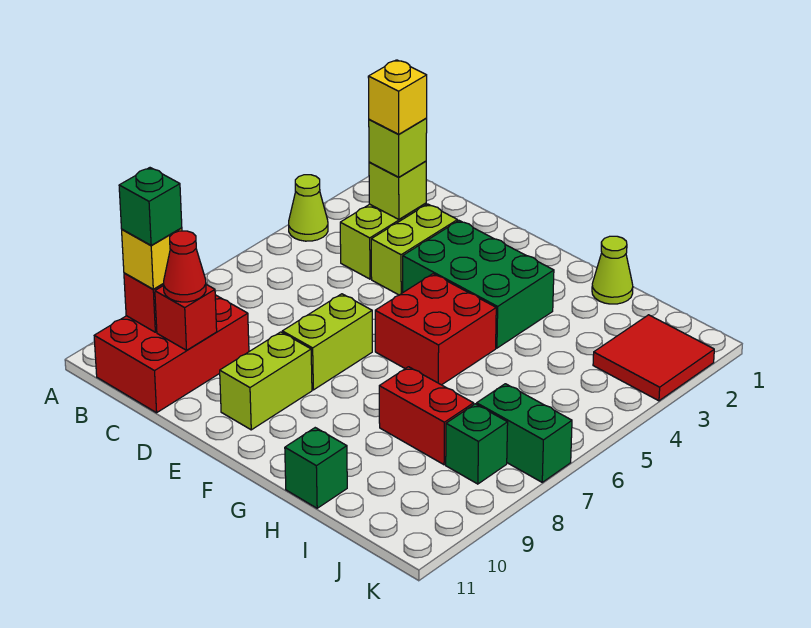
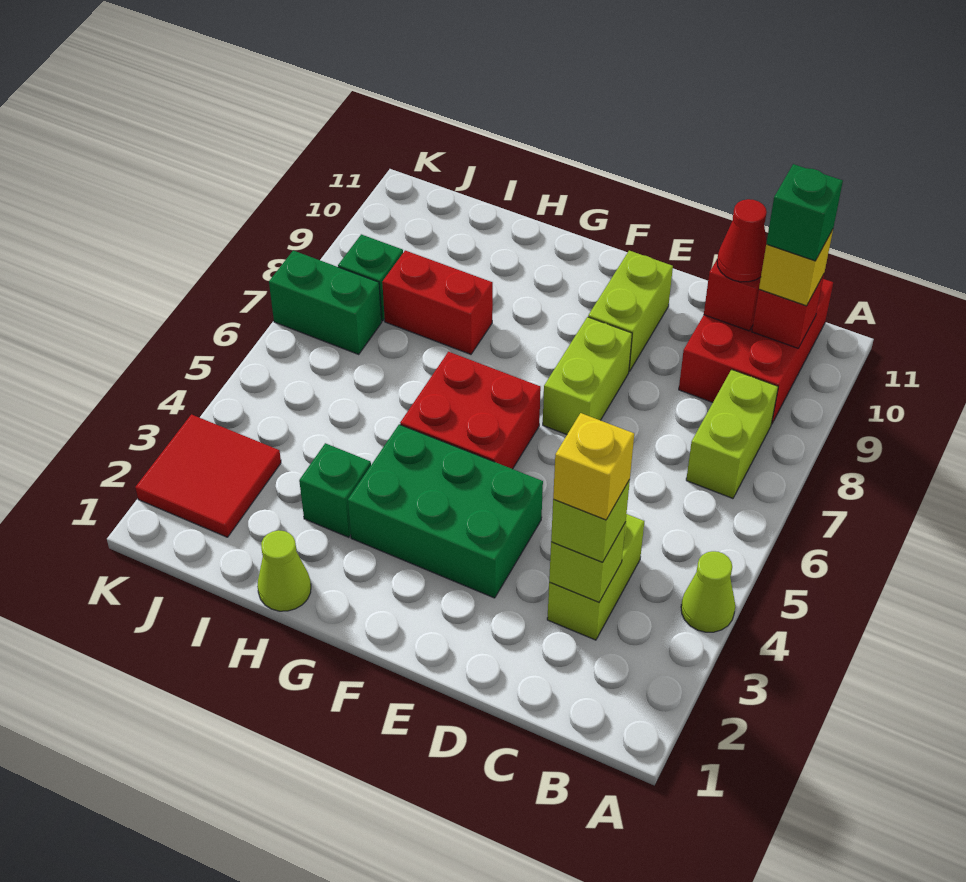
lime brick D3:D4 level 1 -> lime brick B7:B8 level 1
green brick H11 level 1 -> green brick H3 level 1

